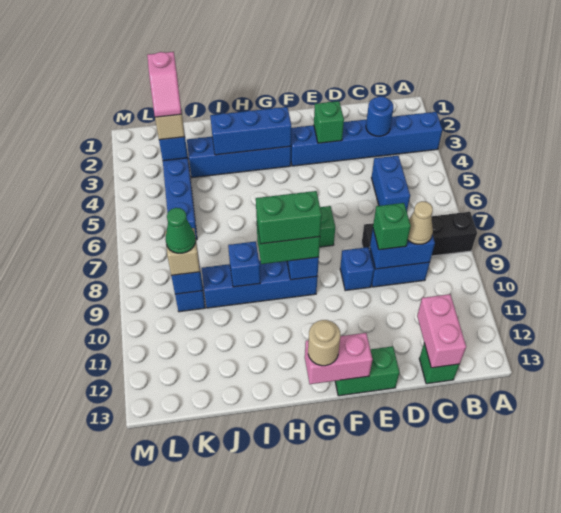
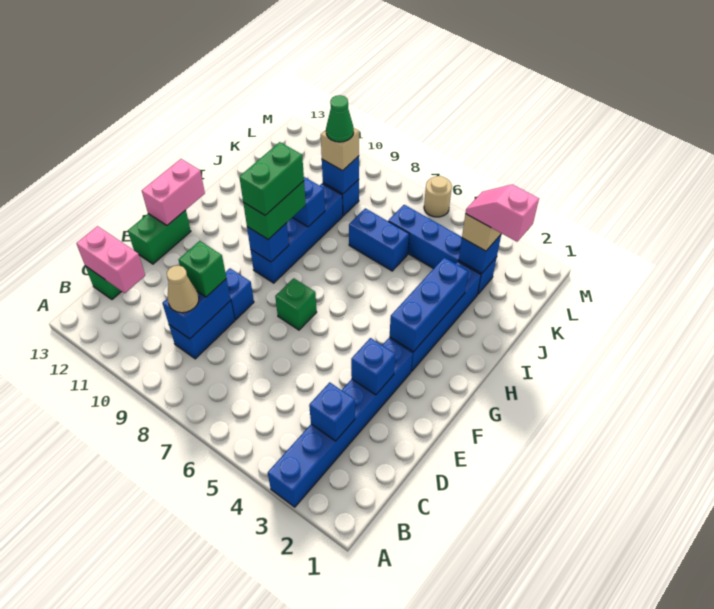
black brick A8:D8 level 1 -> none
blue round brick C3 level 2 -> blue brick C3 level 2
blue brick C5:C6 level 1 -> blue brick J6:J7 level 1
green brick E3 level 2 -> blue brick E3 level 2
tan round brick G13 level 3 -> tan round brick M6 level 1

